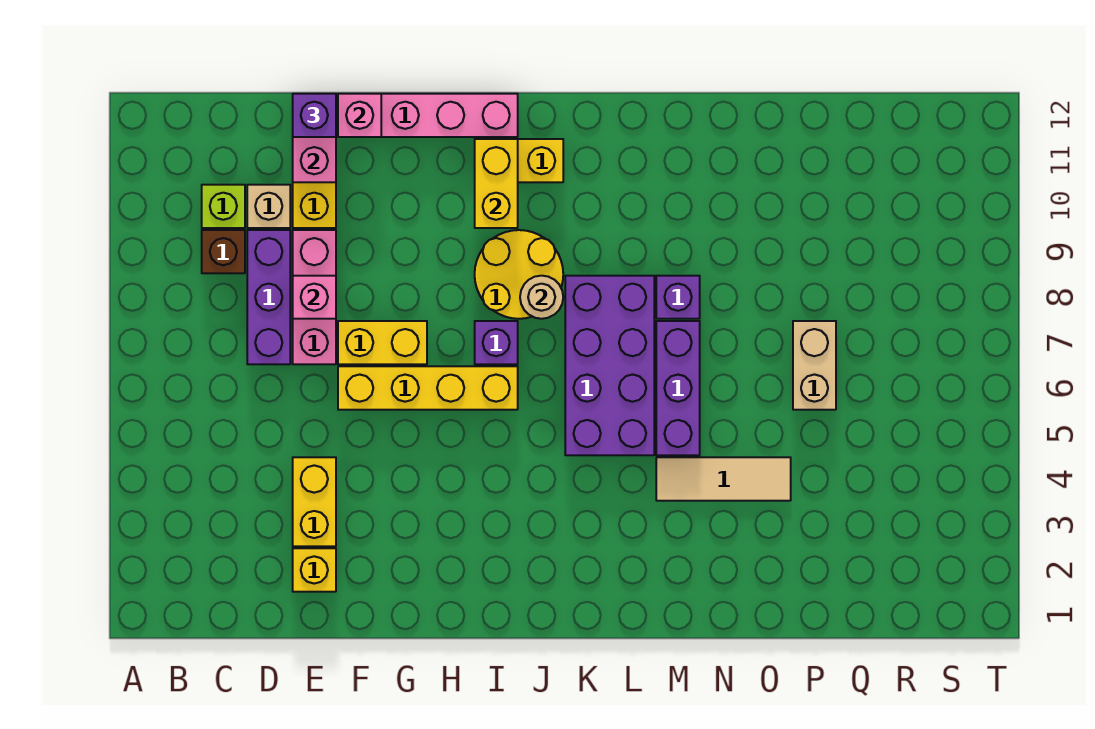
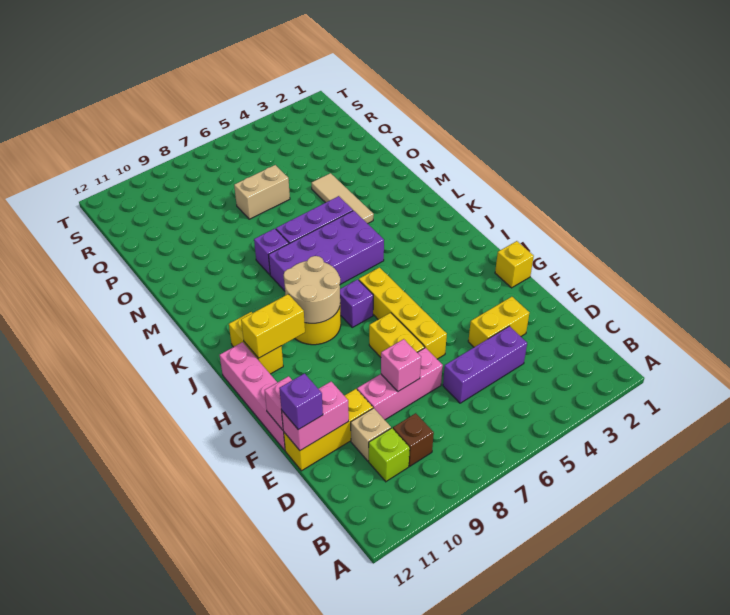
purple brick D7:D9 level 1 -> purple brick D4:D6 level 1
yellow brick E2 level 1 -> yellow brick G1 level 1
tan round brick J8 level 2 -> tan round brick I8:J9 level 2

